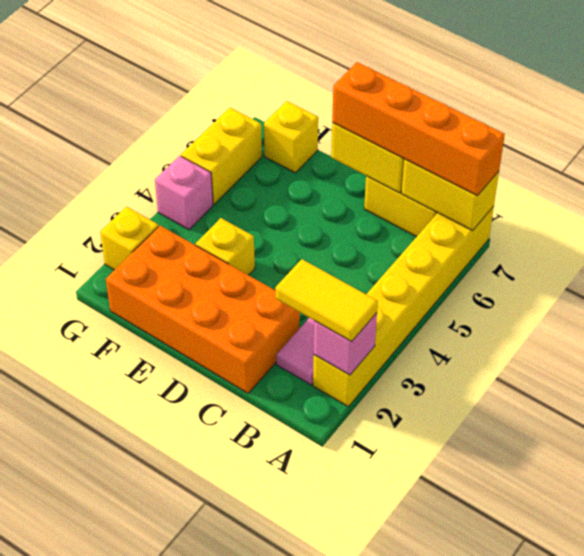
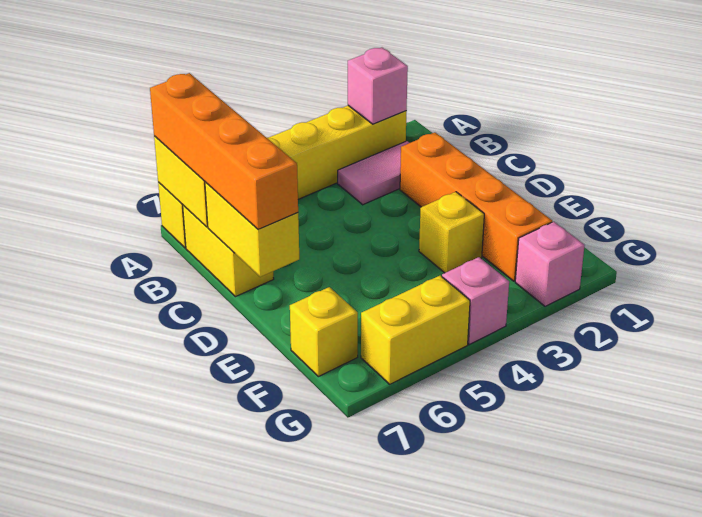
yellow tile A2:B2 level 3 -> none
orange brick C1:F2 level 1 -> orange brick C2:F2 level 1
yellow brick G2 level 1 -> pink brick G2 level 1

